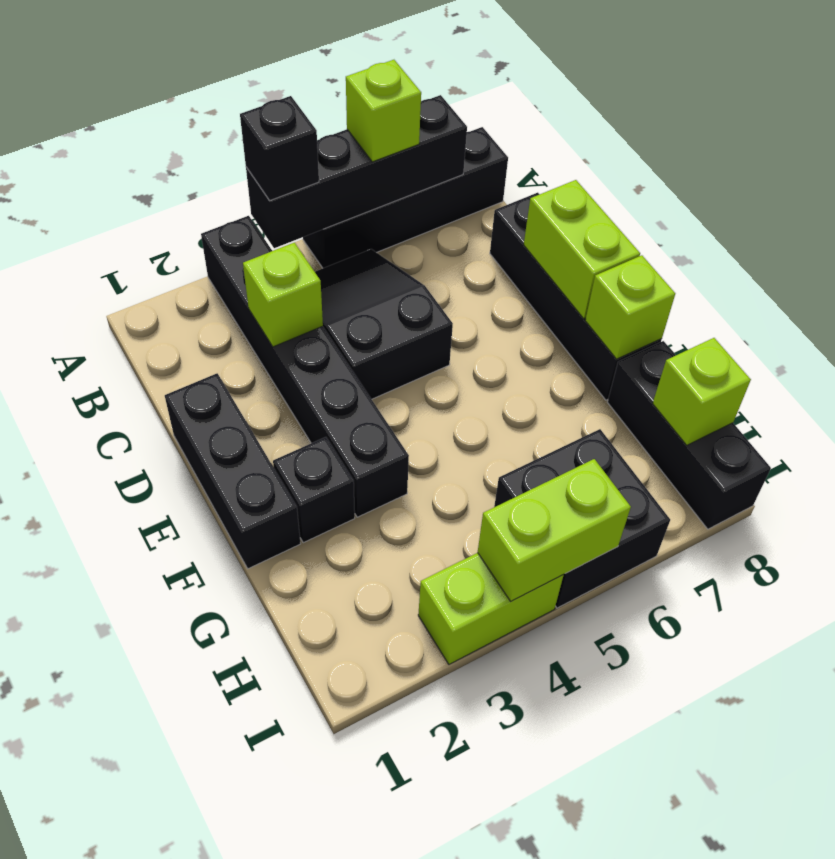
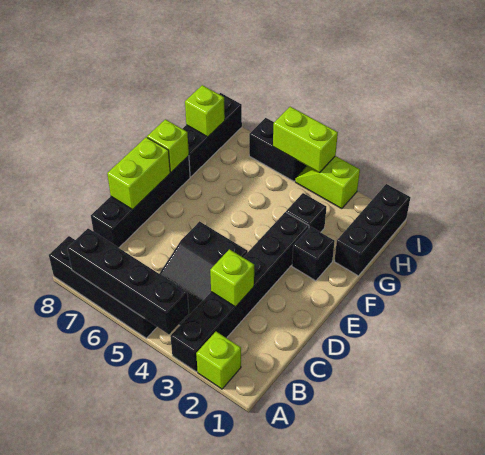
black brick A4 level 3 -> black brick G3 level 1
lime brick A6 level 3 -> lime brick A2 level 1
black brick D1:F1 level 1 -> black brick G1:I1 level 1
black brick H5:I6 level 1 -> black brick I5:I6 level 1
lime brick I3:I4 level 1 -> lime slope I3:I4 level 1 top 3

